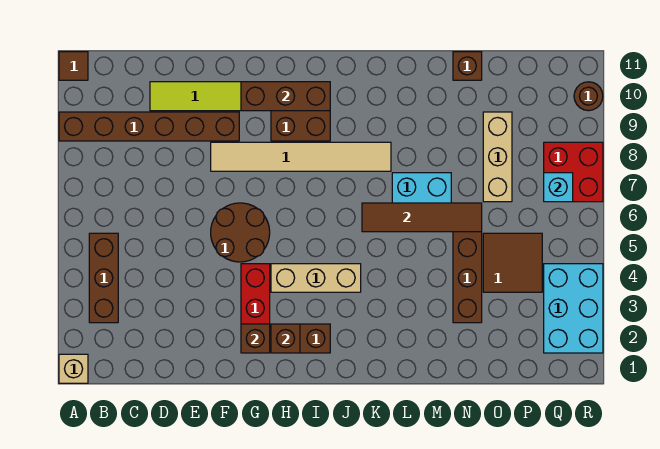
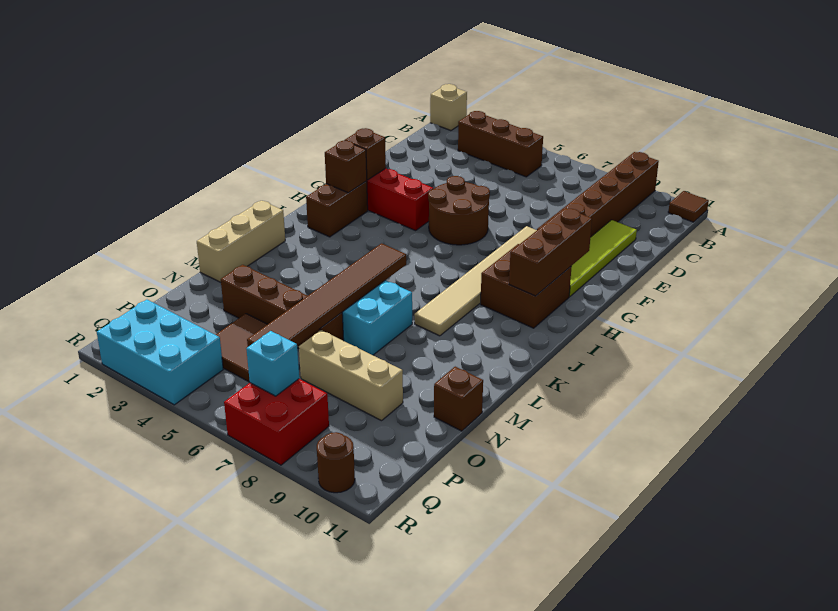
tan brick H4:J4 level 1 -> tan brick K1:M1 level 1
brown tile K6:N6 level 2 -> brown tile K6:P6 level 2

